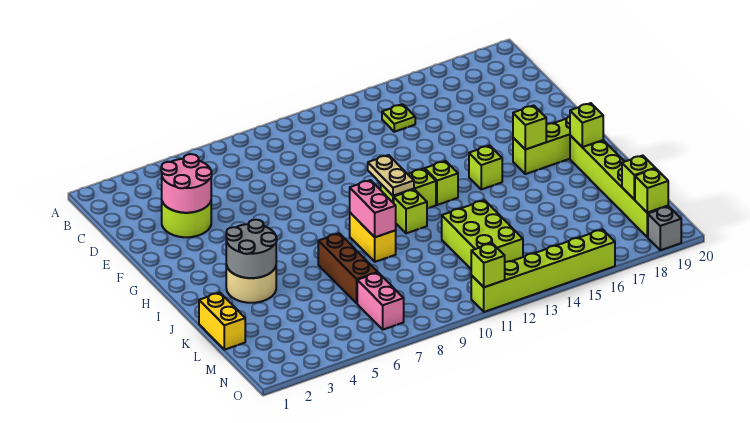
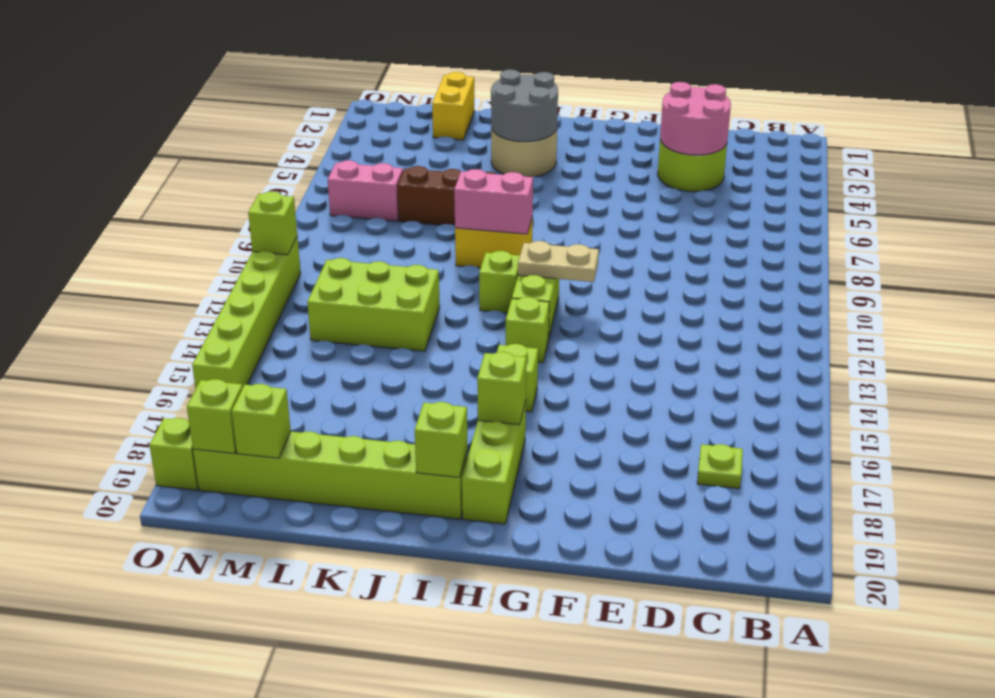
lime plate C14 level 1 -> lime plate C17 level 1
yellow brick K1:L1 level 1 -> yellow brick L1:L2 level 1
grey brick O19 level 1 -> lime brick O19 level 1

